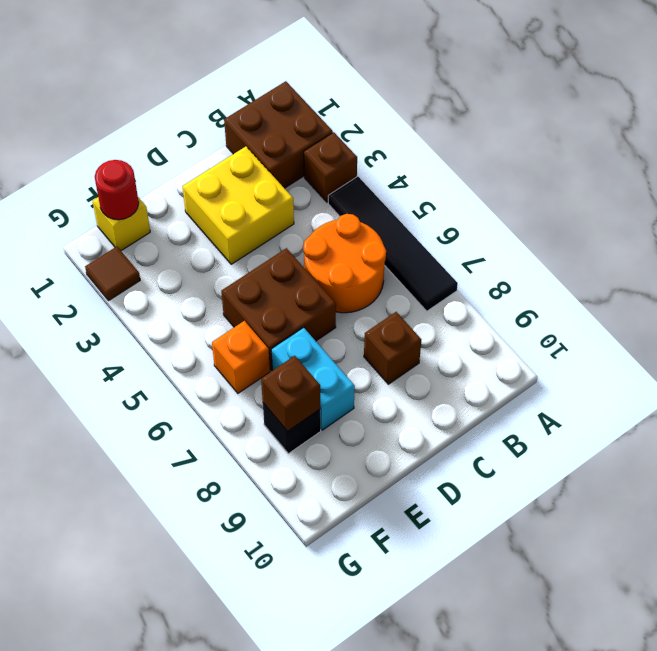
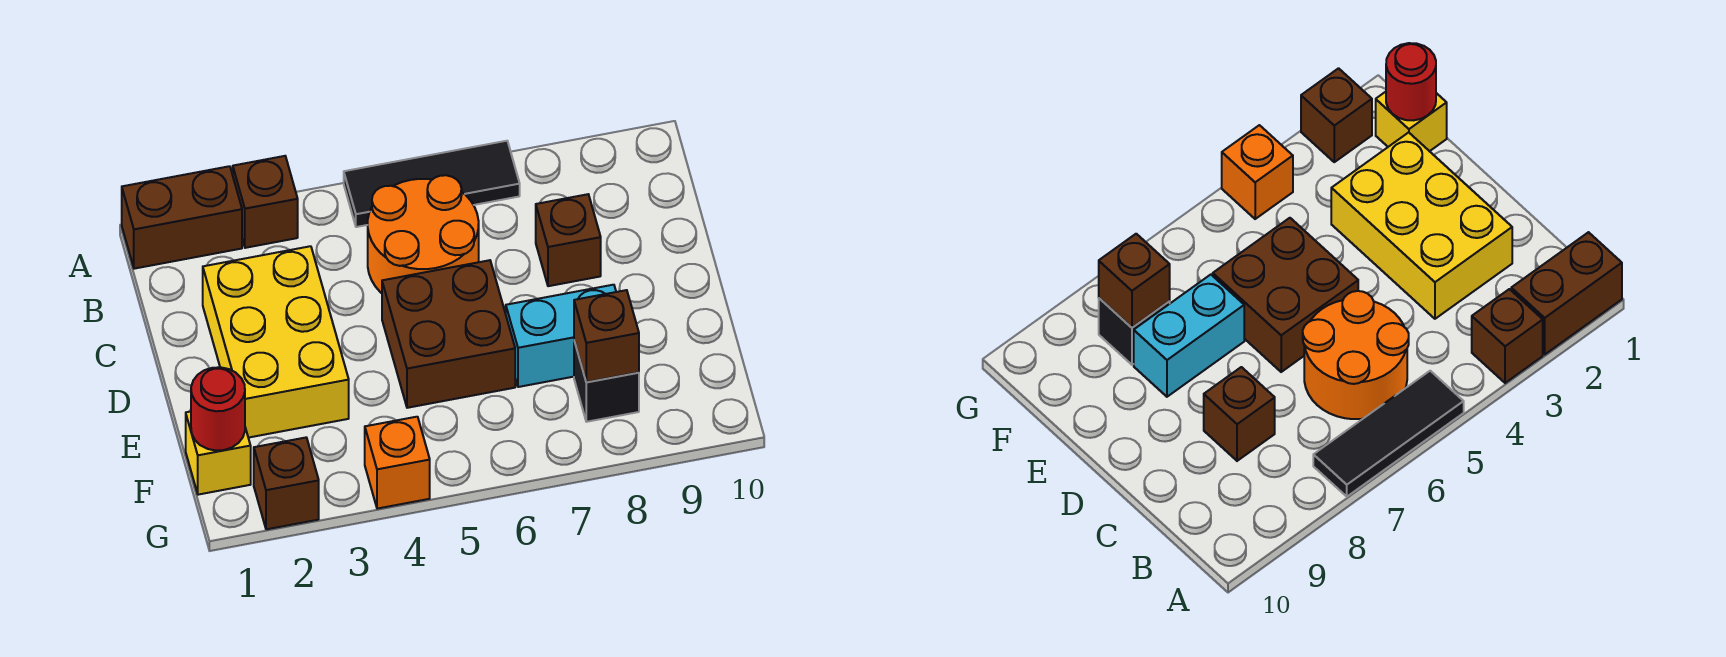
brown brick A1:B2 level 1 -> brown brick A1:A2 level 1
black tile A4:A7 level 1 -> black tile A5:A7 level 1
yellow brick C2:D3 level 1 -> yellow brick C2:E3 level 1
orange brick F6 level 1 -> orange brick G4 level 1
brown tile G2 level 1 -> brown brick G2 level 1

